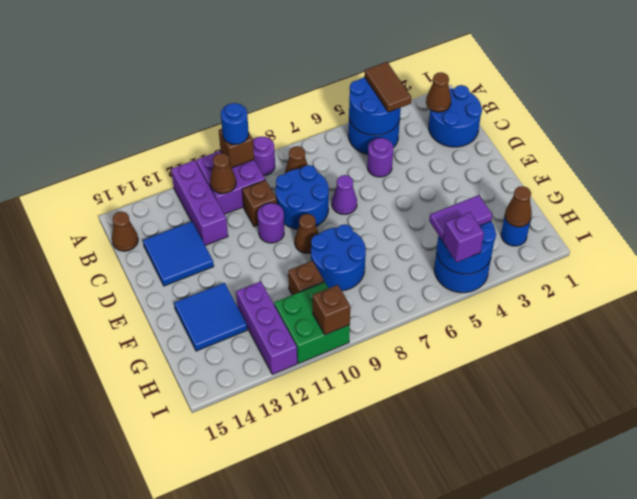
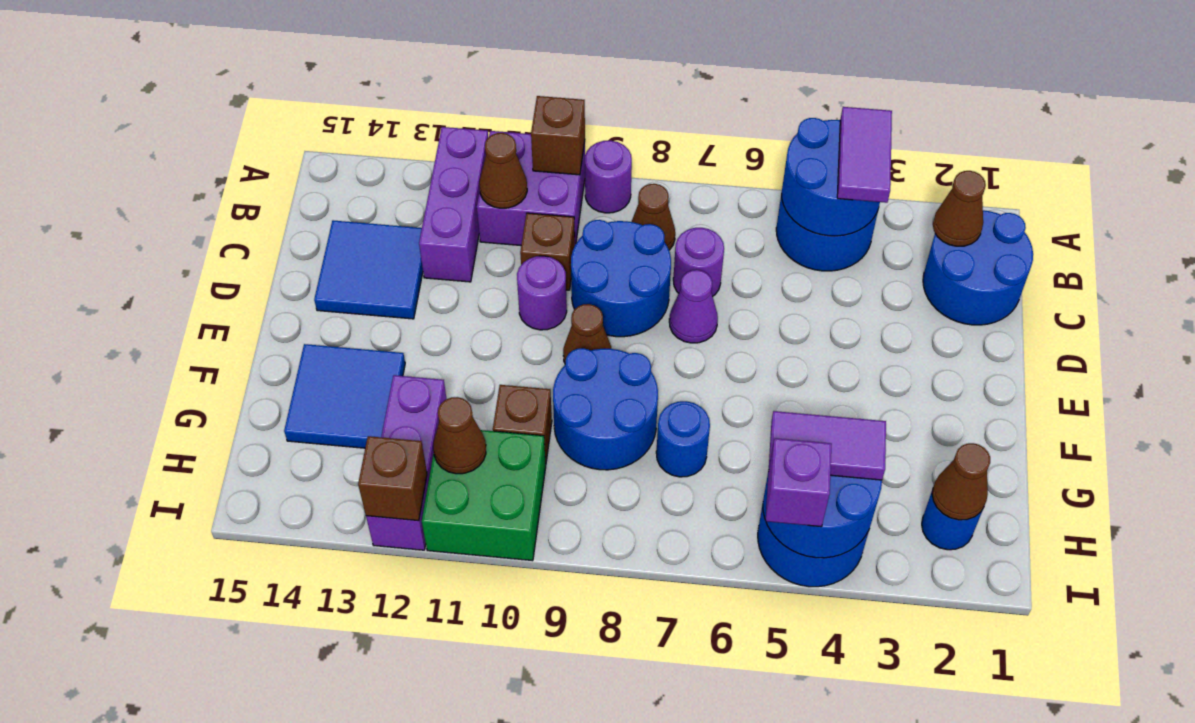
brown tile A4:B4 level 3 -> purple tile A4:B4 level 3
blue round brick A10 level 3 -> blue round brick G7 level 1
brown cone B15 level 1 -> brown cone H11 level 2
purple round brick C5 level 1 -> purple round brick C7 level 1
brown brick I10 level 2 -> brown brick I12 level 2

